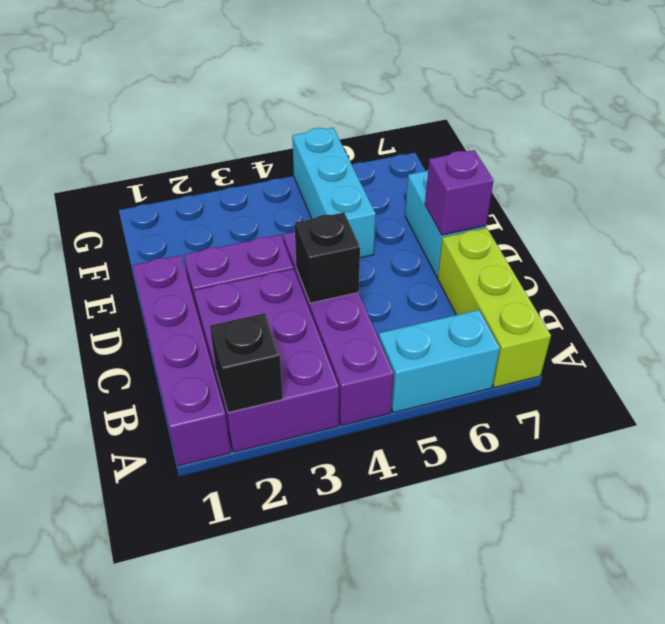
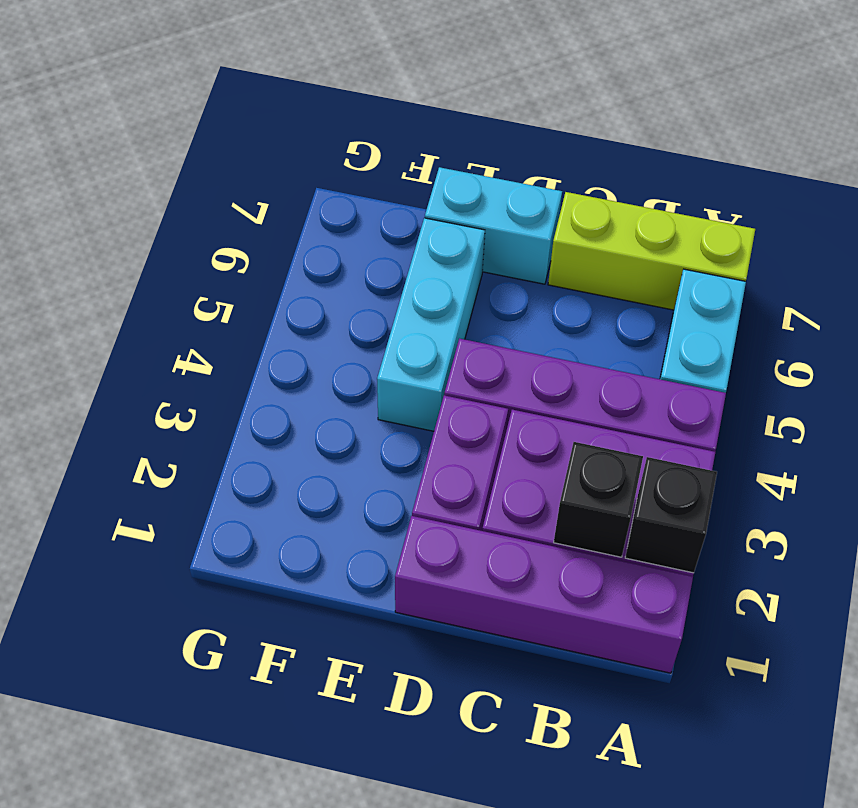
black brick C4 level 2 -> black brick B2 level 2
purple brick D7 level 2 -> none
cyan brick E5:G5 level 1 -> cyan brick E4:E6 level 1

